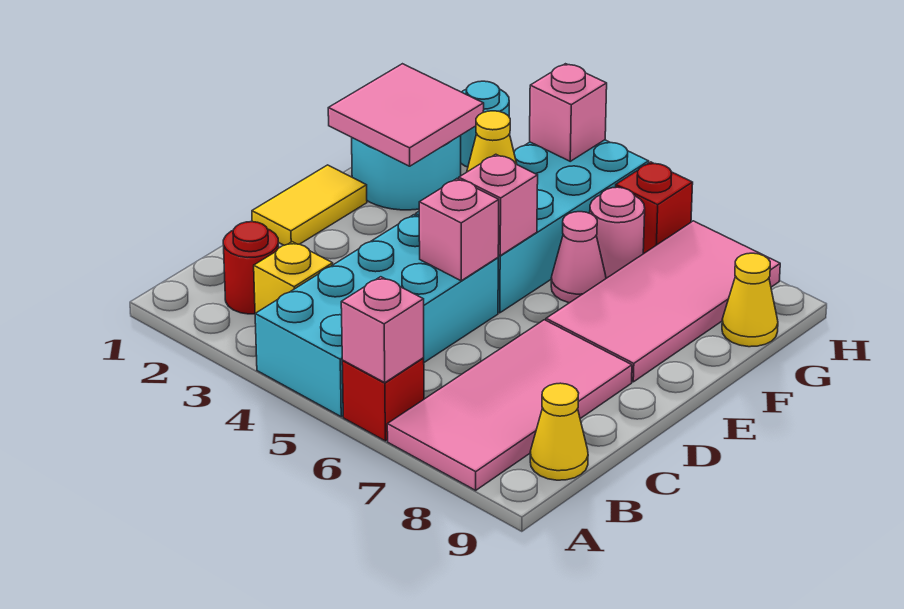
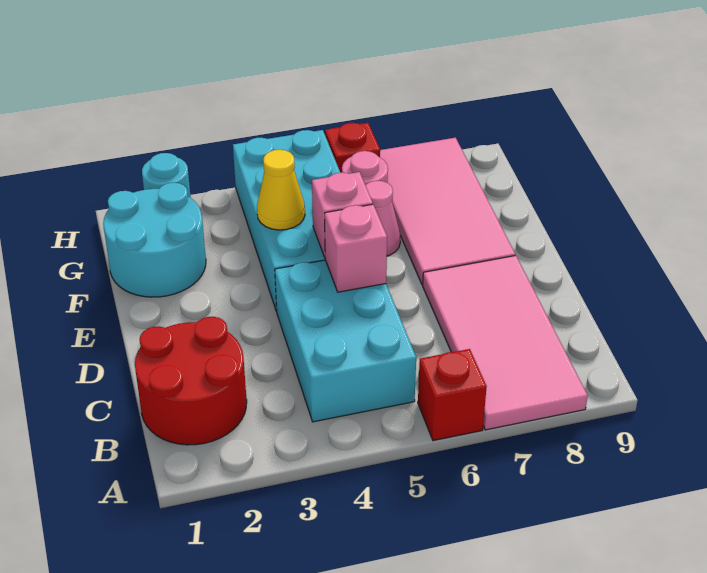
cyan brick A4:D5 level 1 -> cyan brick B4:D5 level 1
pink brick A6 level 2 -> none
red round brick B2 level 1 -> red round brick B1:C2 level 1
yellow brick B3 level 1 -> none
yellow cone B9 level 1 -> none
yellow tile D1:E1 level 1 -> none
pink tile F1:G2 level 2 -> none
yellow cone G9 level 1 -> none
pink brick H4 level 2 -> none

